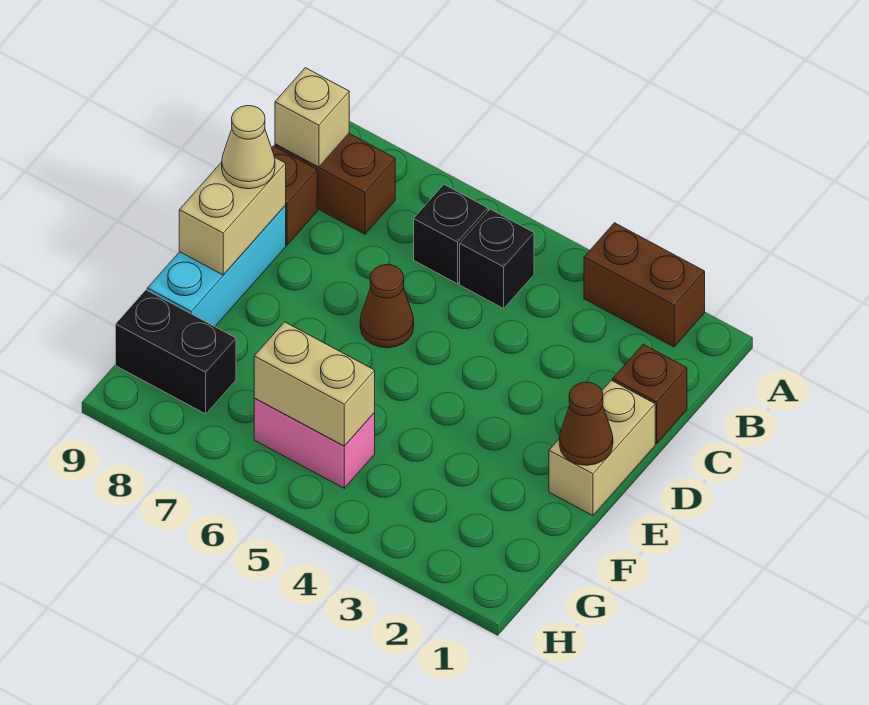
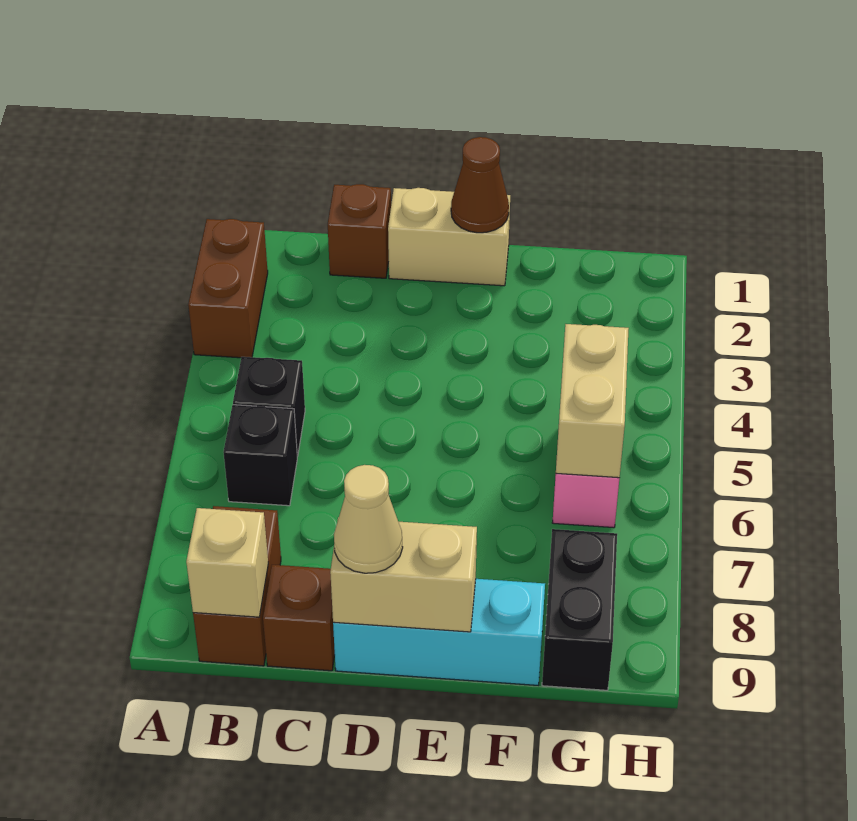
brown cone D6 level 1 -> none

